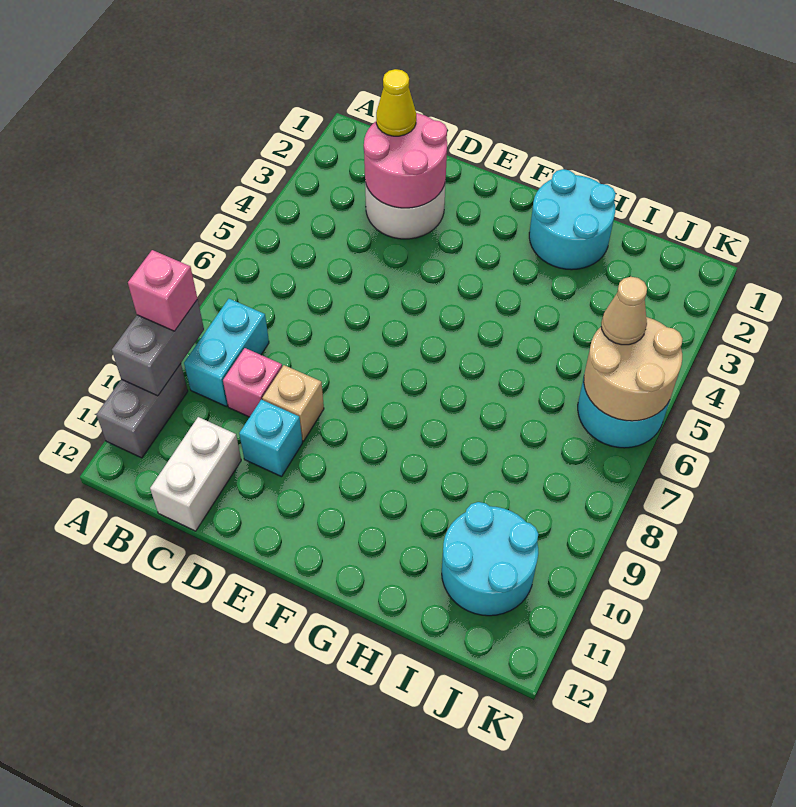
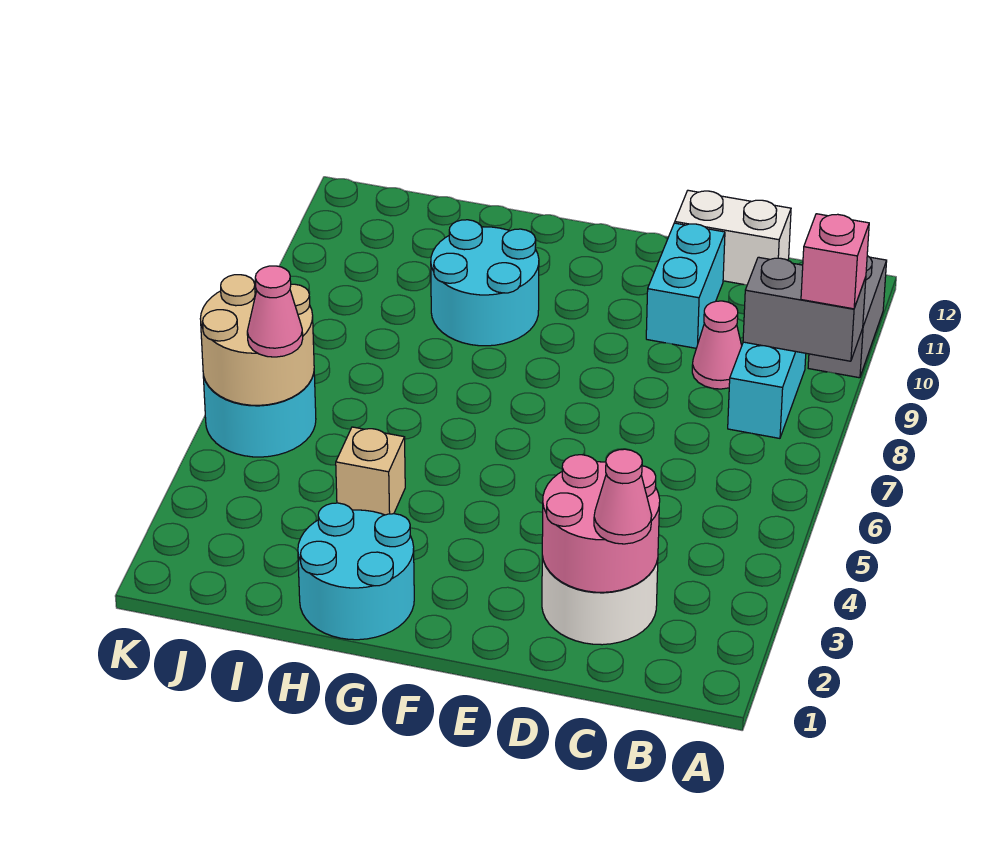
grey brick A9:A10 level 2 -> grey brick A9:B9 level 2
yellow cone C2 level 3 -> pink cone C2 level 3
pink brick C9 level 1 -> pink cone C9 level 1
white brick C11:C12 level 1 -> white brick C12:D12 level 1
tan brick D9 level 1 -> tan brick H4 level 1
cyan brick D10 level 1 -> cyan brick D10:D11 level 1
cyan round brick I10:J11 level 1 -> cyan round brick G9:H10 level 1
tan cone J5 level 3 -> pink cone J5 level 3

